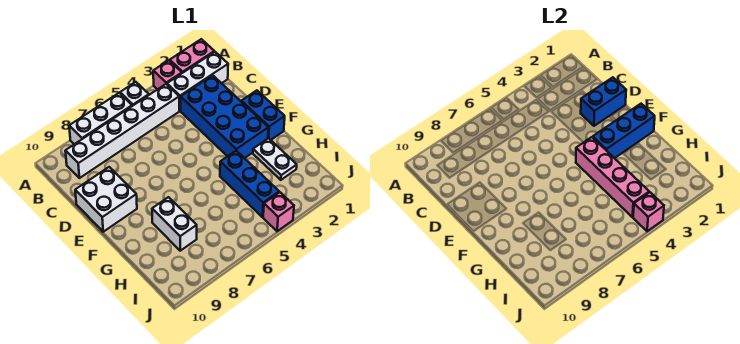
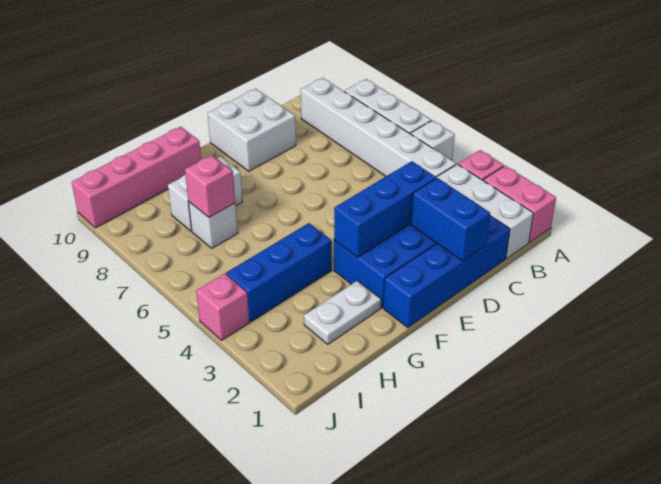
blue brick E1:F1 level 1 -> blue brick C1:F1 level 1
blue brick F1:F3 level 2 -> blue brick D3:F3 level 2
pink brick F4:I4 level 2 -> pink brick G10:J10 level 1
none -> white brick H7 level 1
pink brick J4 level 2 -> pink brick H7 level 2

